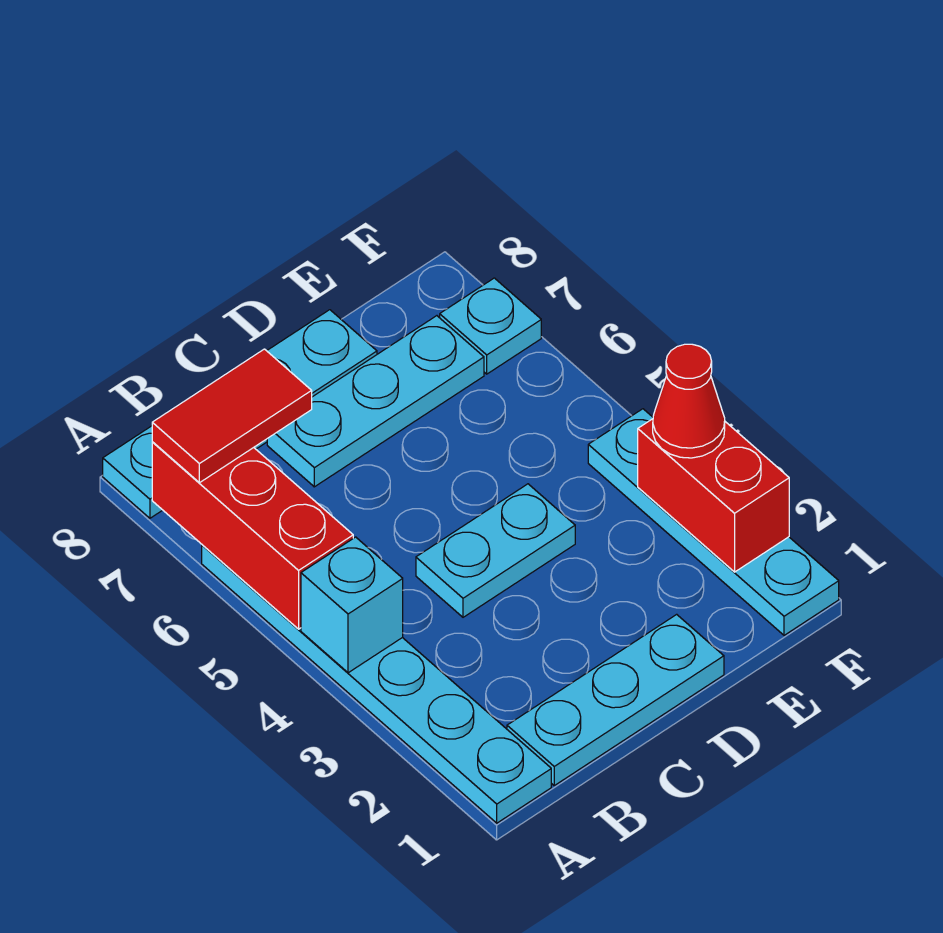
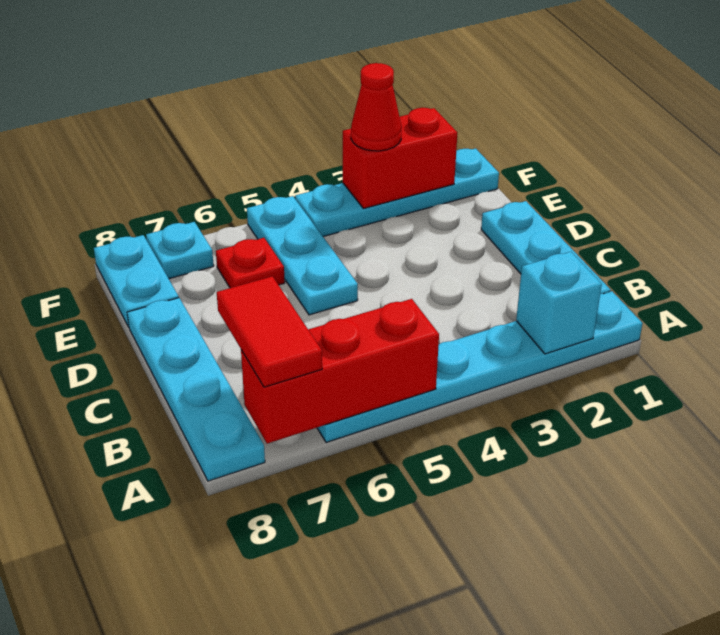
cyan brick A4 level 2 -> cyan brick A2 level 2
cyan plate C4:D4 level 1 -> cyan plate E8:F8 level 1
cyan plate C7:E7 level 1 -> cyan plate D5:F5 level 1
none -> red plate E6 level 1

